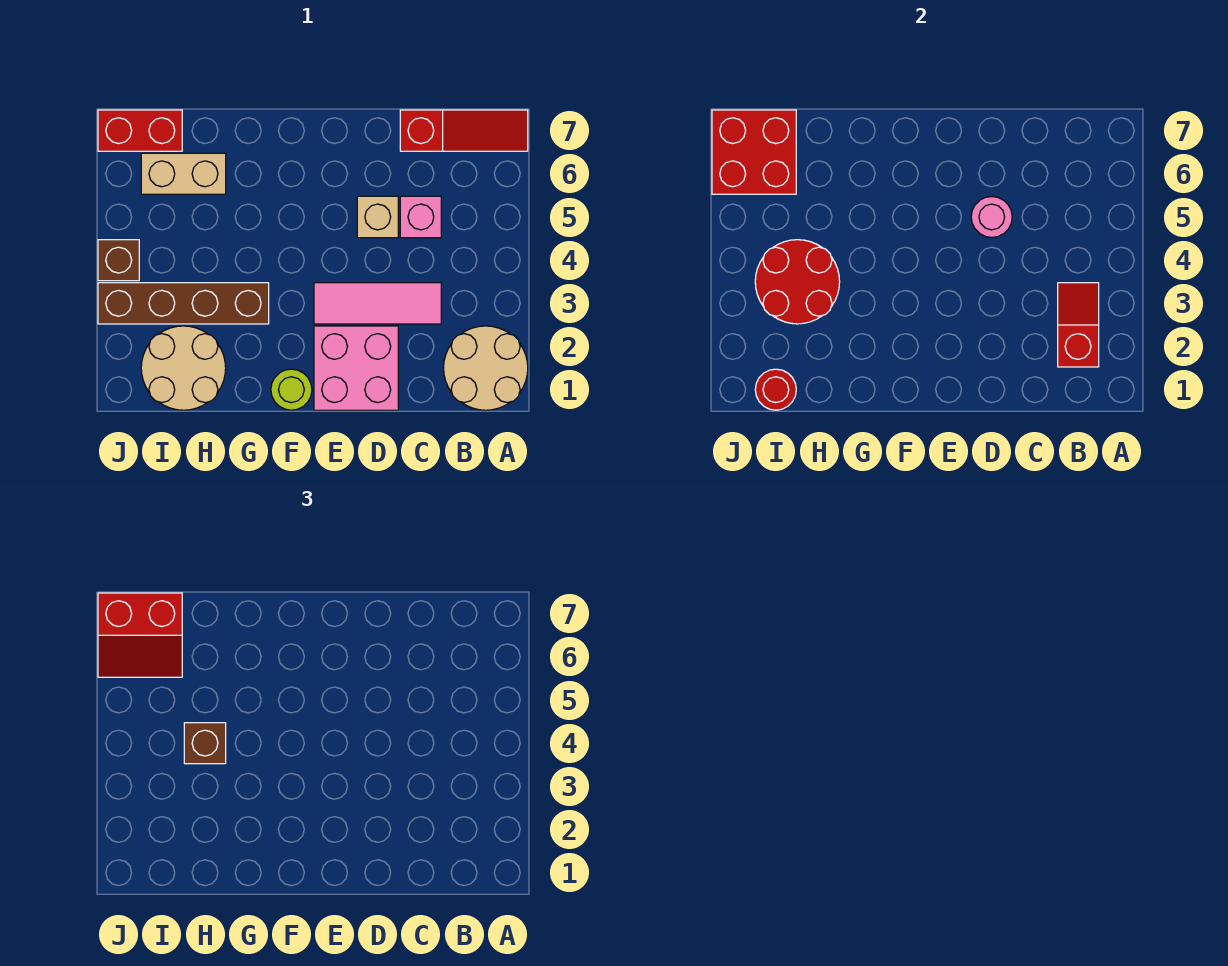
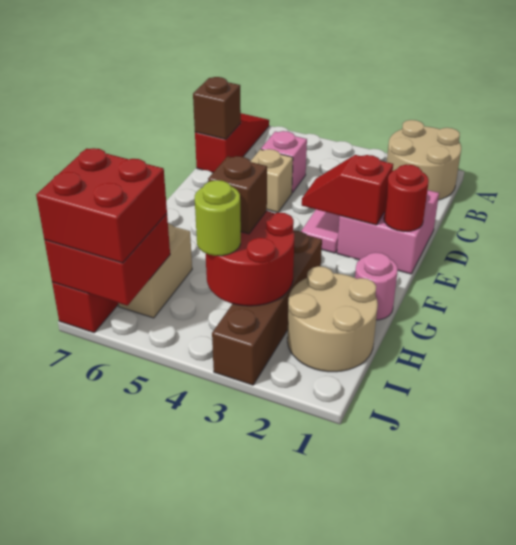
red slope B2:B3 level 2 top 2 -> red slope E2:E3 level 2 top 2
pink round brick D5 level 2 -> pink round brick G1 level 1
lime round brick F1 level 1 -> lime round brick I4 level 3
red round brick I1 level 2 -> red round brick E1 level 2
red slope I6:J7 level 3 top 7 -> red brick I6:J7 level 3
brown brick J4 level 1 -> brown brick C7 level 2

